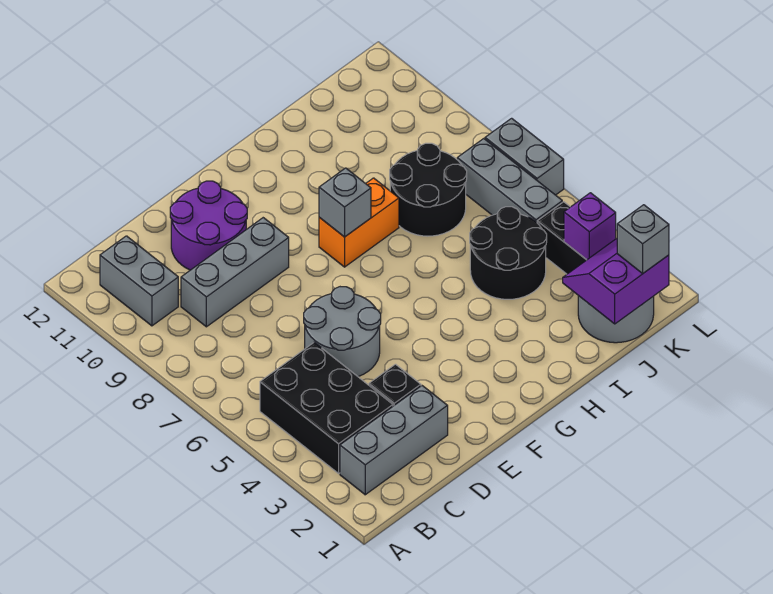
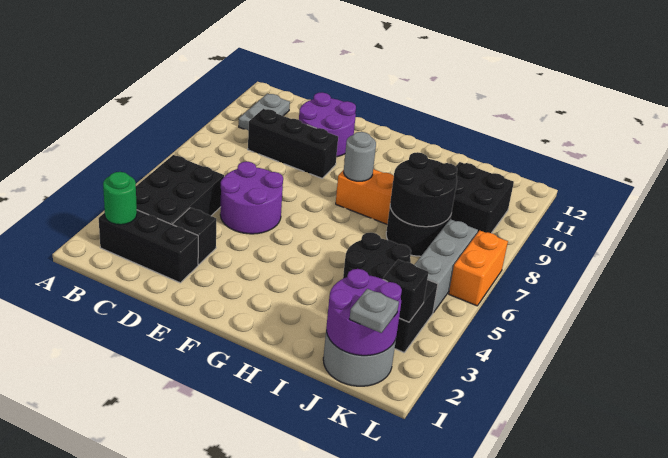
grey brick B2:D2 level 1 -> black brick B2:D2 level 1
none -> green round brick B2 level 2
grey brick B10:B11 level 1 -> grey plate B10:B11 level 1
grey brick C9:E9 level 1 -> black brick C9:E9 level 1
grey round brick D5:E6 level 1 -> purple round brick D5:E6 level 1
grey brick G8 level 2 -> grey round brick G8 level 2
none -> black round brick I7:J8 level 2
purple slope J1:K2 level 2 top 1 -> purple round brick J1:K2 level 2
none -> black brick J9:K10 level 1
grey brick K1 level 3 -> grey plate K1 level 3
purple brick K3 level 2 -> black brick K3 level 2
grey brick L6:L7 level 1 -> orange brick L6:L7 level 1

